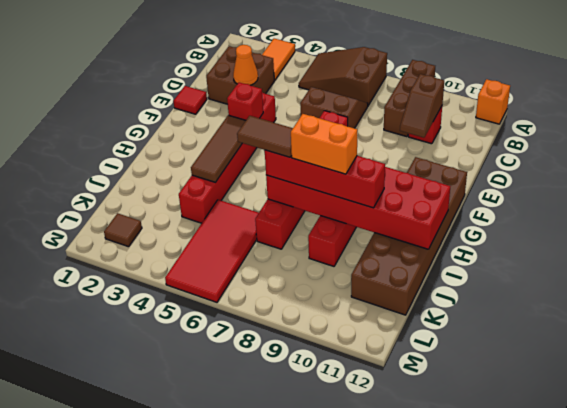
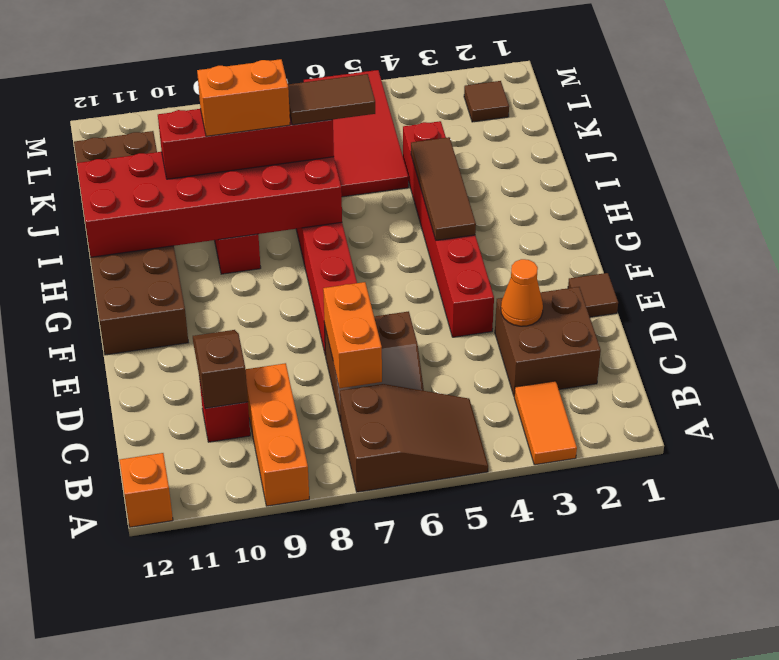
brown brick A9:C9 level 1 -> orange brick A9:C9 level 1
none -> orange brick C7:D7 level 2
red tile E1 level 1 -> brown tile E1 level 1
red brick F4 level 2 -> none

